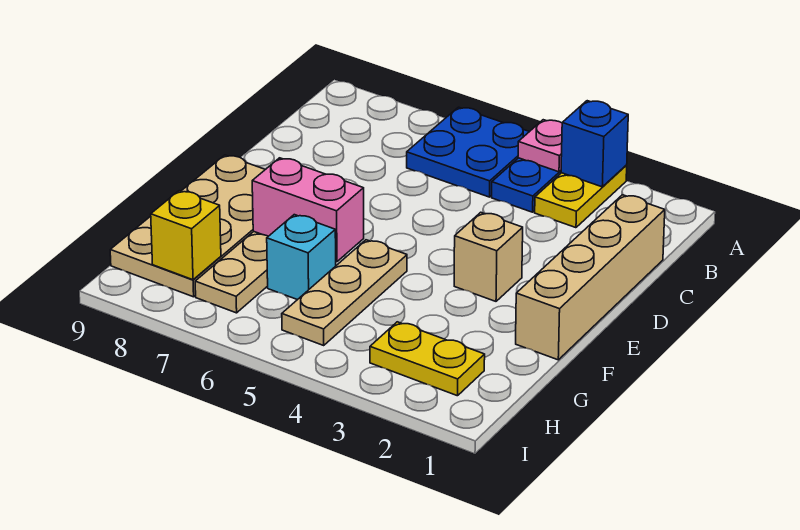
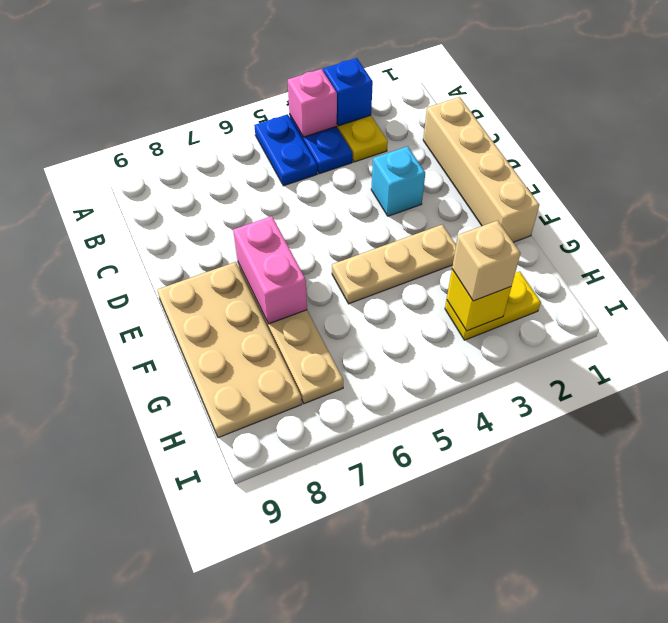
pink plate A4 level 2 -> pink brick A4 level 2
blue plate A5:B6 level 1 -> blue plate A5:B5 level 1
tan brick E3 level 1 -> tan brick H3 level 3
tan plate F5:H5 level 1 -> tan plate F3:F5 level 1
pink brick F6:F7 level 2 -> pink brick E7:F7 level 2
cyan brick G6 level 1 -> cyan brick D3 level 1
yellow brick H8 level 2 -> yellow brick H3 level 2

